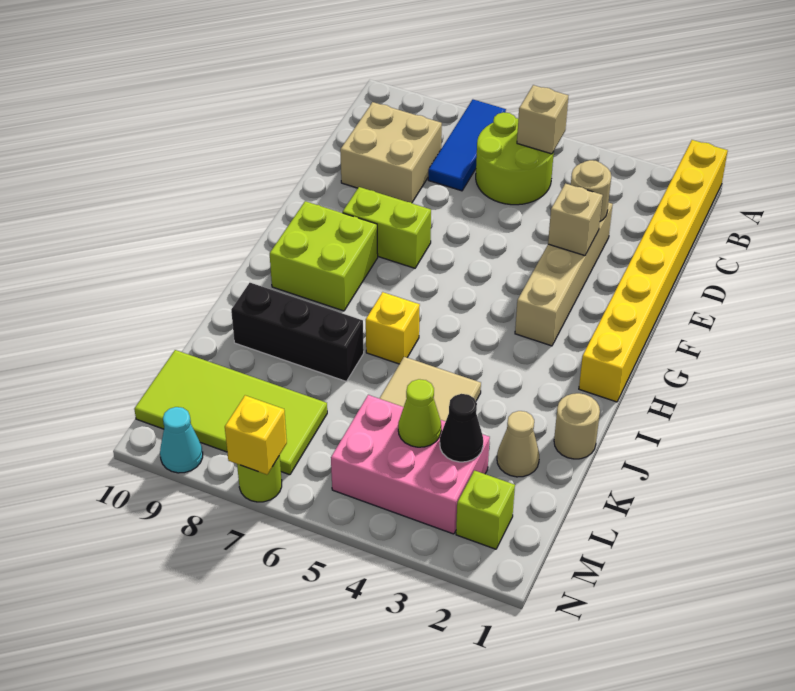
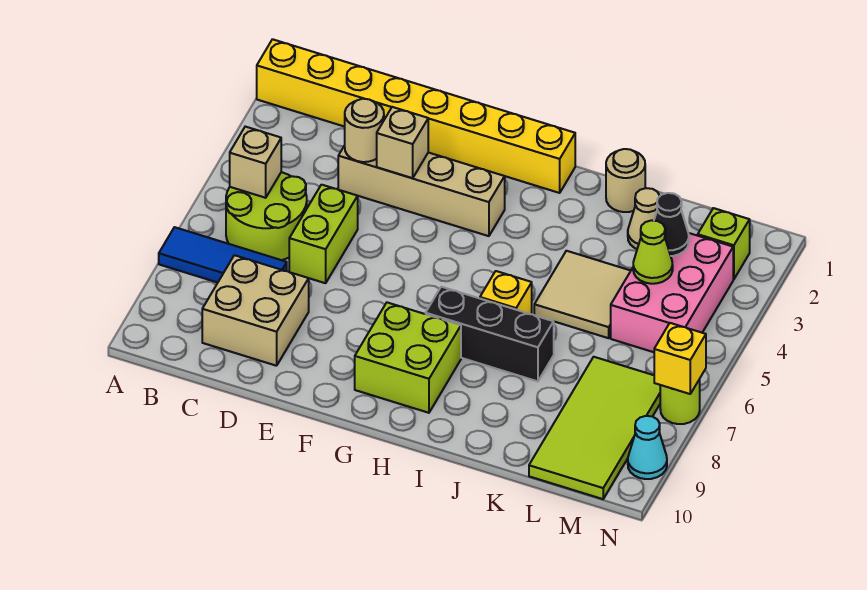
lime brick F7:F8 level 1 -> lime brick D5:D6 level 1
black brick J7:J9 level 1 -> black brick H7:J7 level 1

